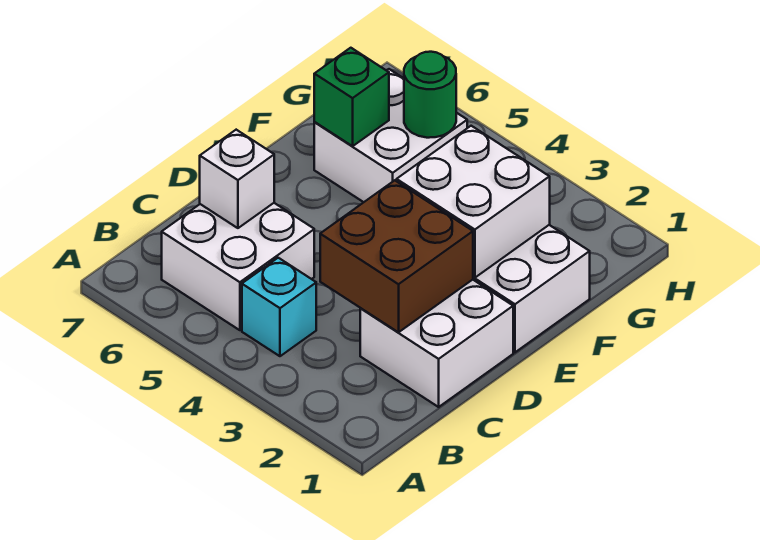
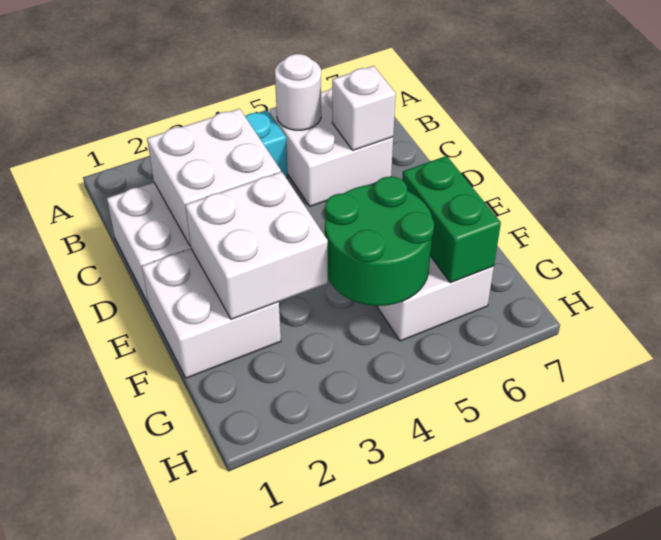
none -> white round brick B5 level 2
brown brick C2:D3 level 2 -> white brick C2:D3 level 2
green brick F6 level 2 -> green brick F6:G6 level 2
green round brick G5 level 2 -> green round brick F4:G5 level 2

